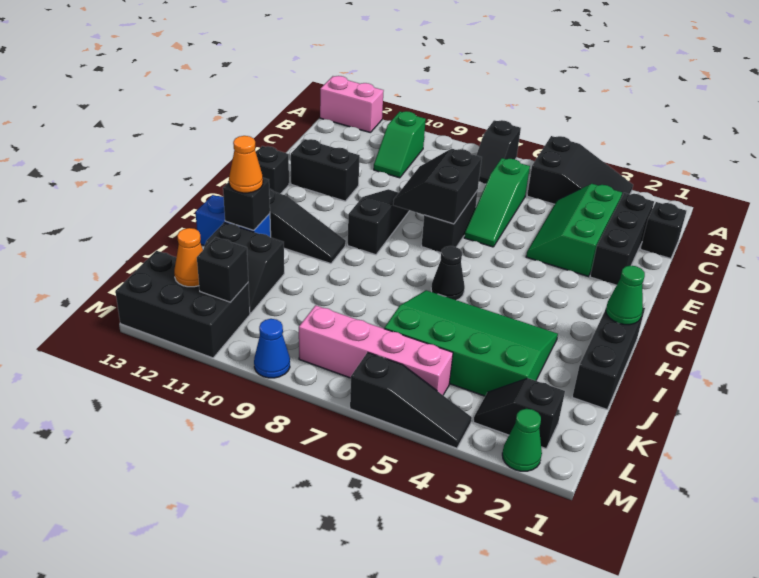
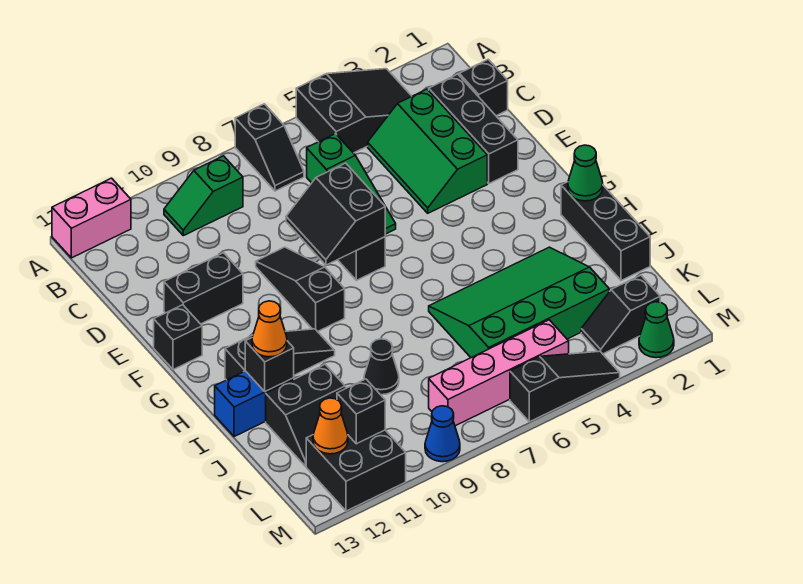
green slope B10:C10 level 1 top B -> green slope B9:B10 level 1 top 9
black cone H6 level 1 -> black cone J9 level 1
black brick L11:M13 level 1 -> black brick L11:M12 level 1

